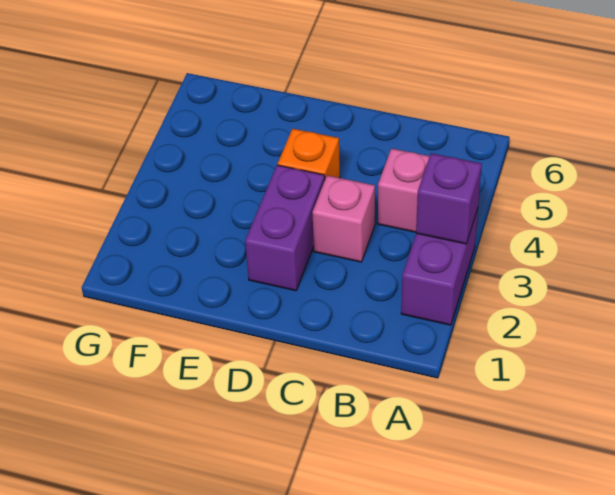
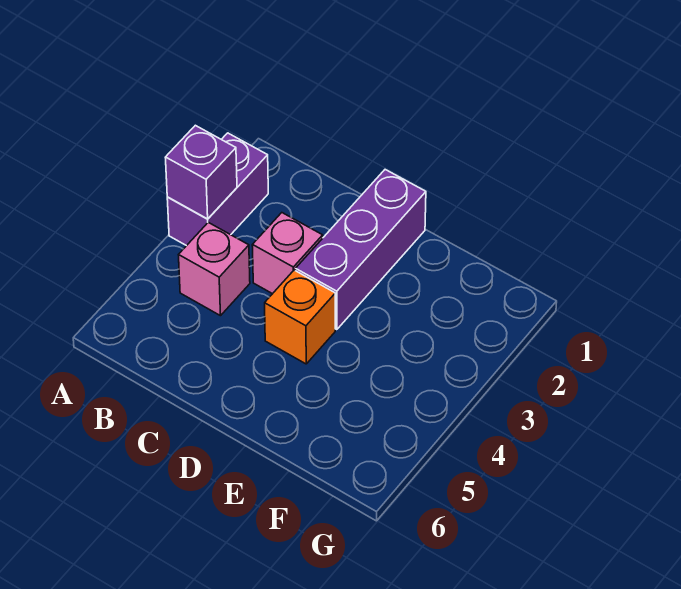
purple brick D2:D3 level 1 -> purple brick D1:D3 level 1

